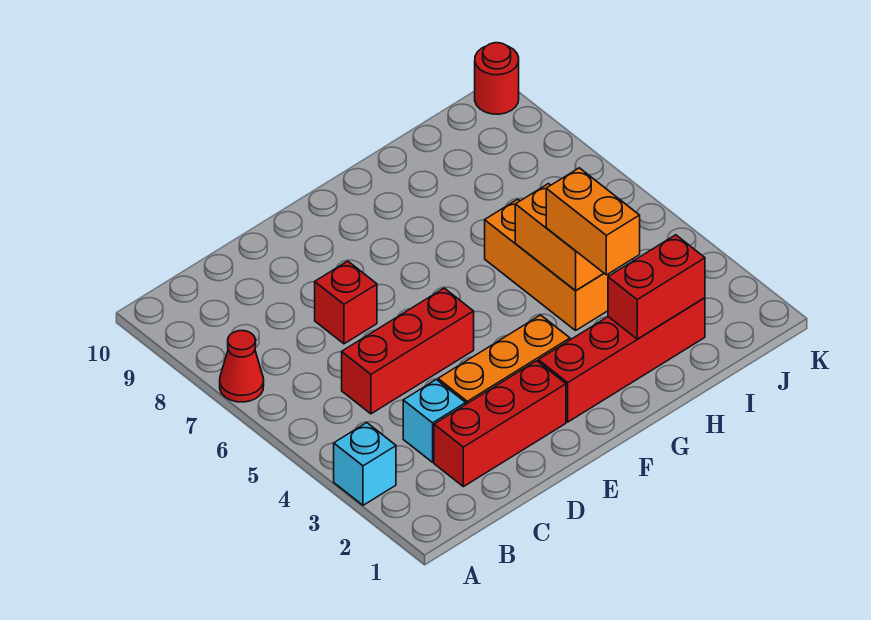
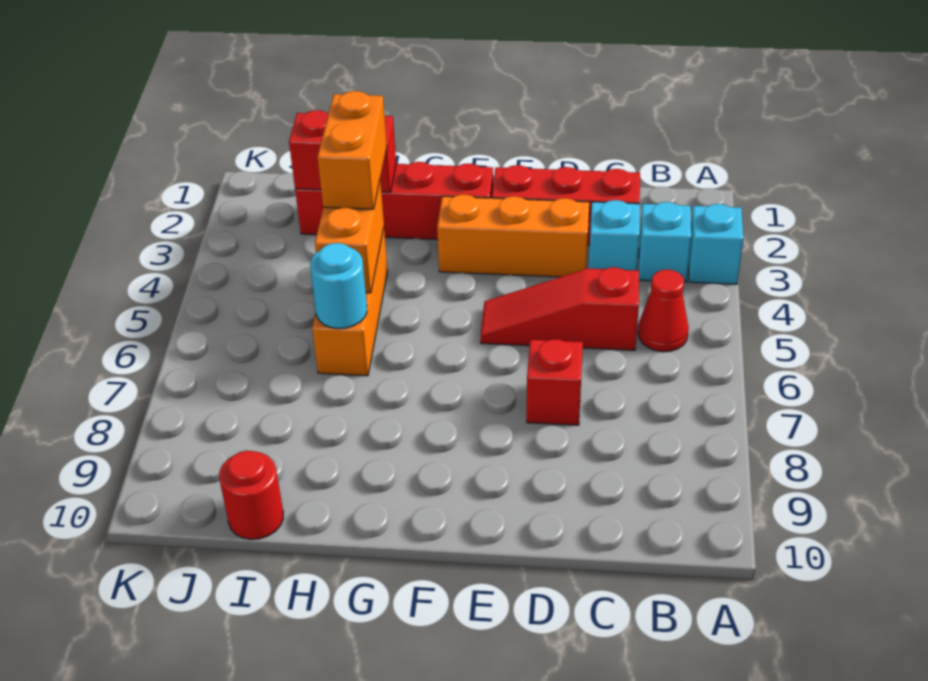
red cone A7 level 1 -> red cone B5 level 1
none -> cyan brick B3 level 1
red brick C5:E5 level 1 -> red slope C5:E5 level 1 top C
none -> cyan round brick H6 level 2
red round brick K10 level 1 -> red round brick I10 level 1

